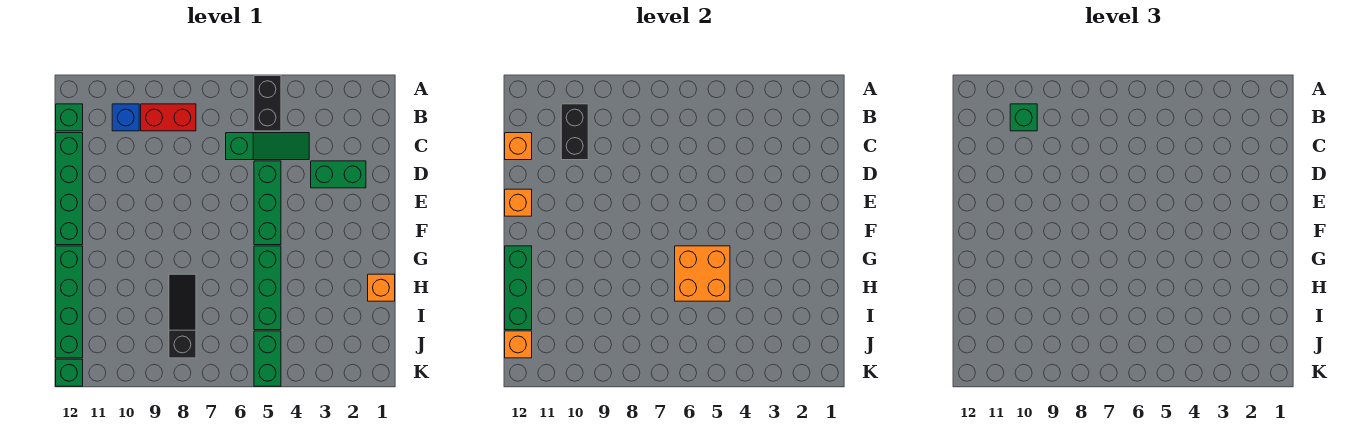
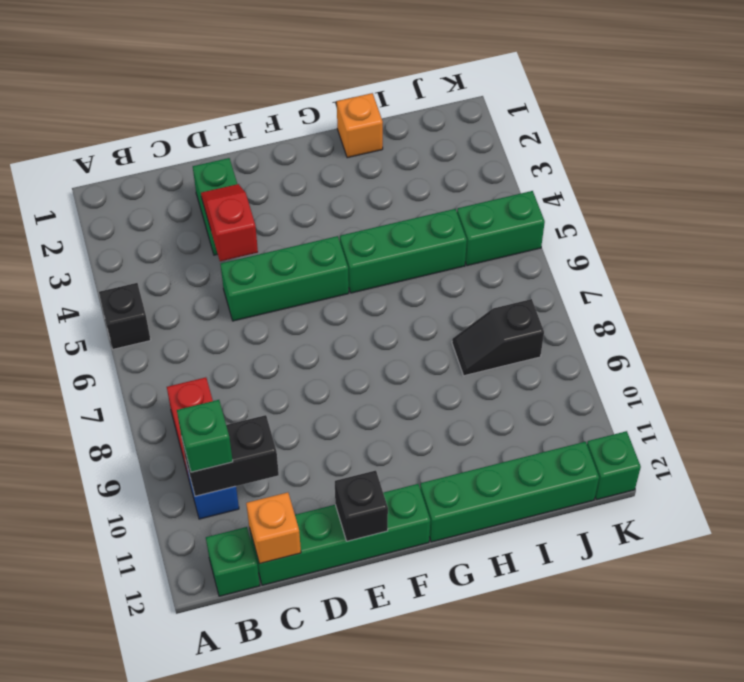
black brick A5:B5 level 1 -> black brick A5 level 1
green slope C4:C6 level 1 top 6 -> none
none -> red slope D3:D4 level 2 top 4
orange brick E12 level 2 -> black brick E12 level 2
orange brick G5:H6 level 2 -> none
green brick G12:I12 level 2 -> none
black slope H8:J8 level 1 top J -> black slope I8:J8 level 1 top J
orange brick J12 level 2 -> none

